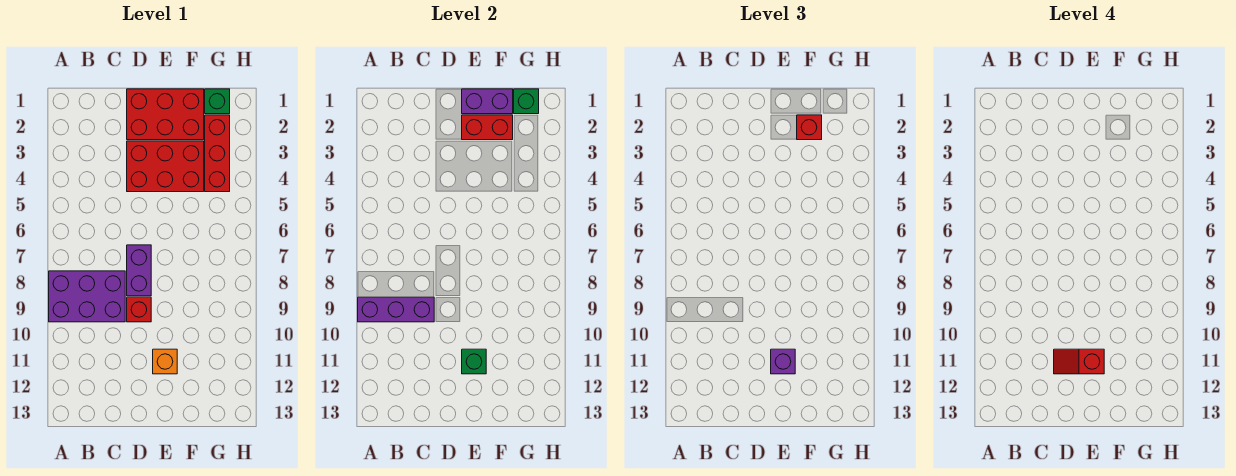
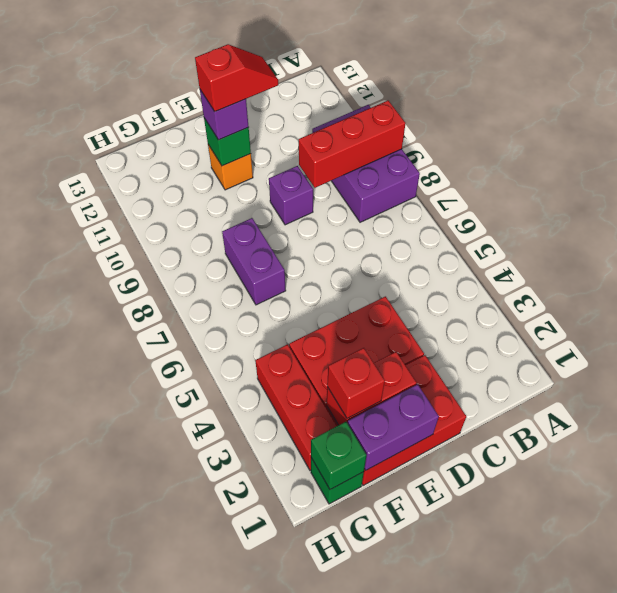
purple brick A8:C9 level 1 -> purple brick A8:B10 level 1
purple brick A9:C9 level 2 -> red brick A9:C9 level 2
purple brick D7:D8 level 1 -> purple brick F7:F8 level 1
red brick D9 level 1 -> purple brick D9 level 1

